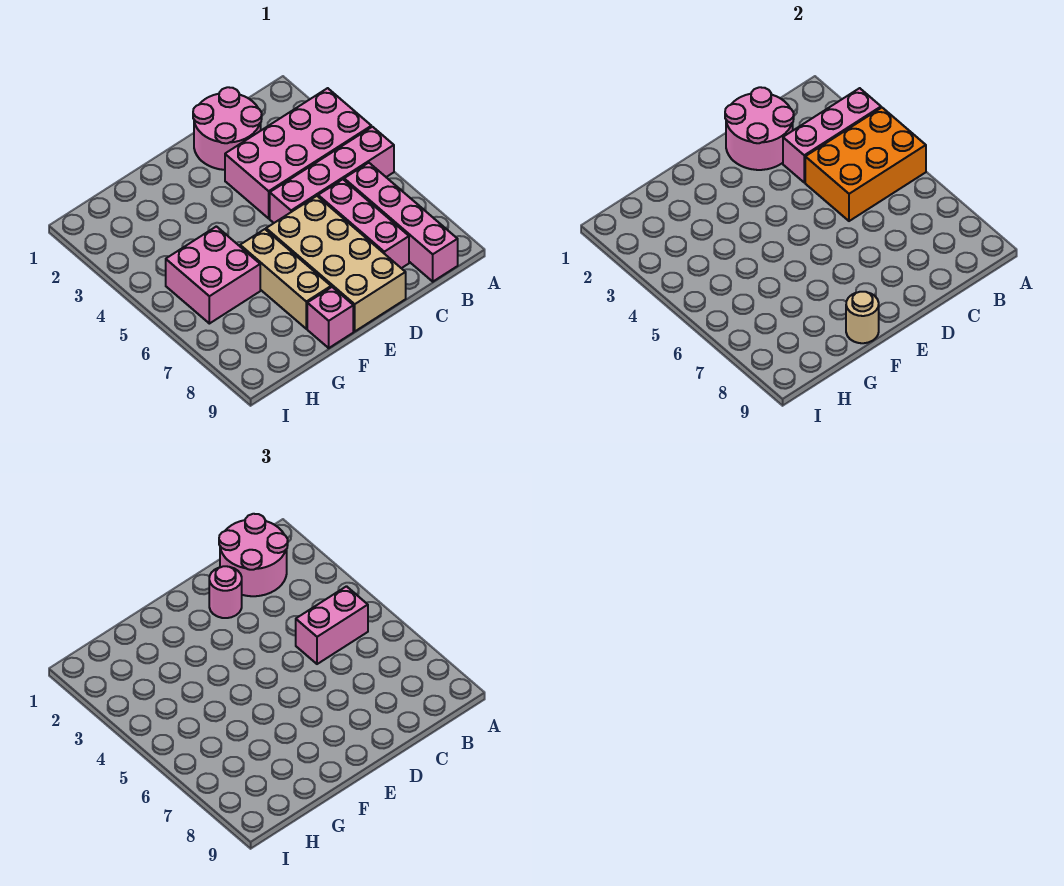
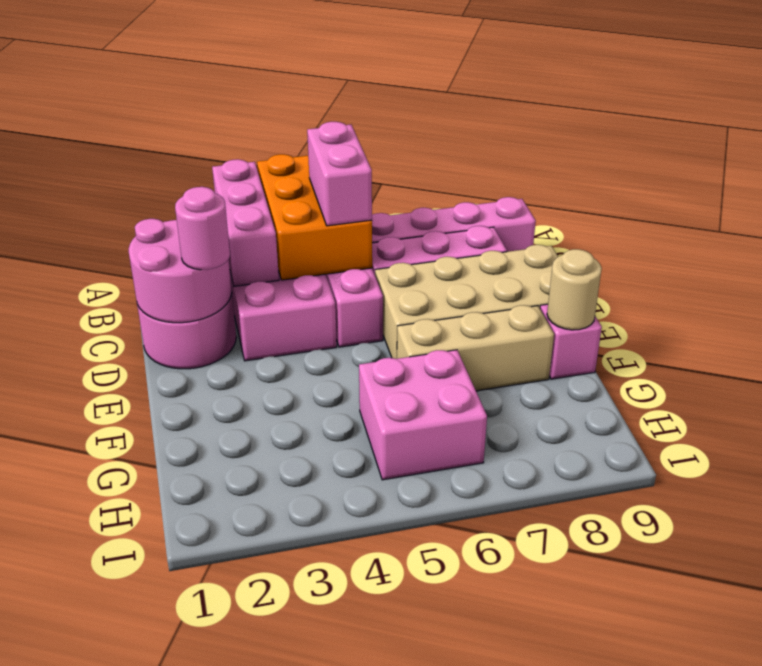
pink round brick B1:C2 level 3 -> none

